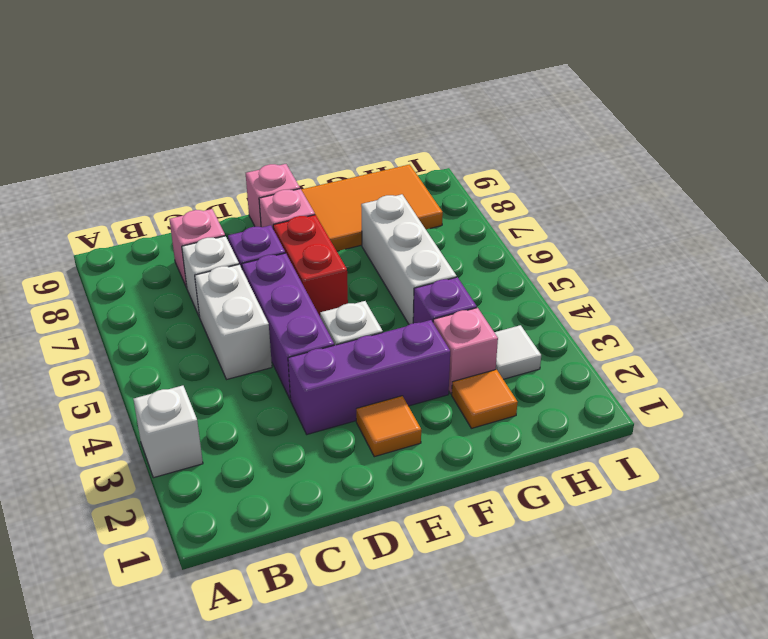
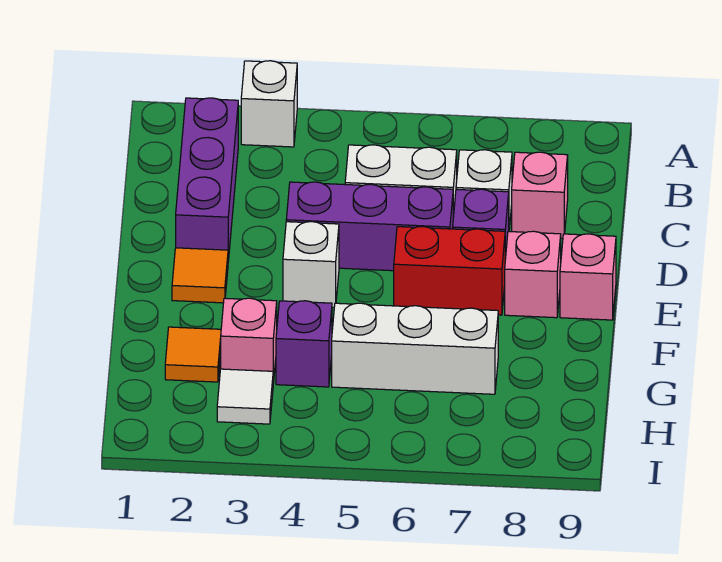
purple brick D3:F3 level 1 -> purple brick B2:D2 level 1
orange tile F8:H9 level 1 -> none

